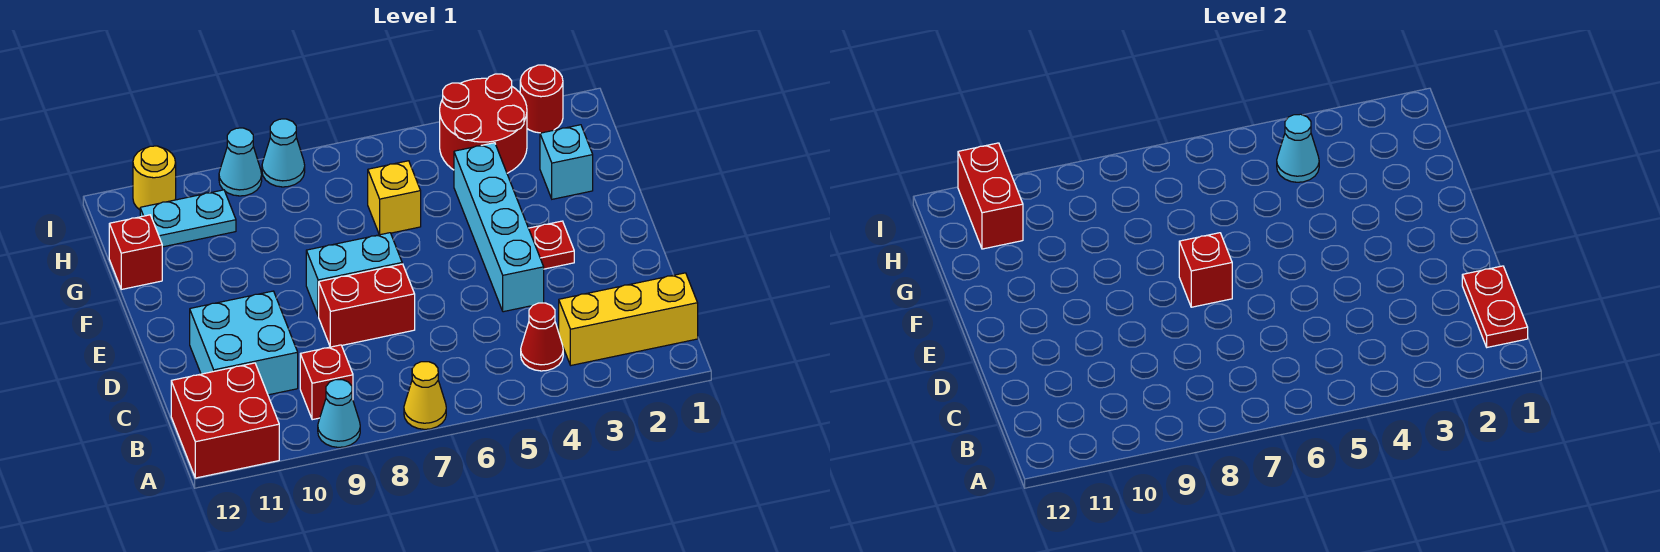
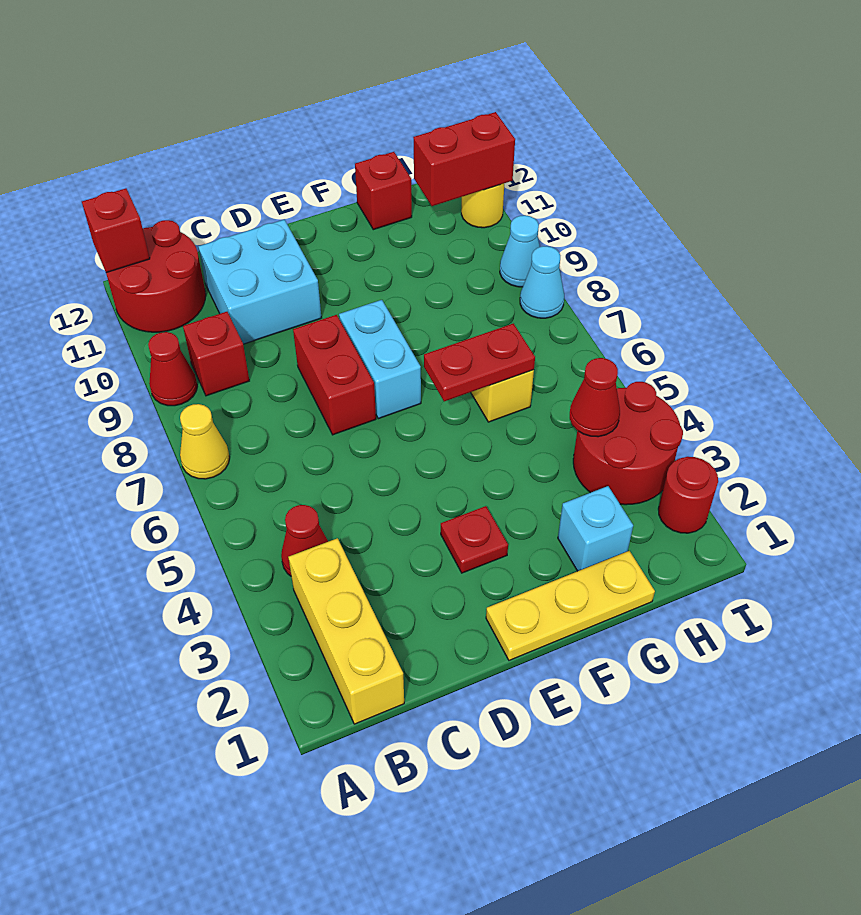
cyan cone A9 level 1 -> red cone A9 level 1
red brick A11:B12 level 1 -> red round brick A11:B12 level 1
red plate B1:C1 level 2 -> red plate F6:G6 level 2
cyan brick D4:G4 level 1 -> none
none -> yellow plate E1:G1 level 1
red brick E7 level 2 -> red brick A12 level 2
cyan cone H4 level 2 -> red cone H4 level 2
cyan plate H10:H11 level 1 -> none

